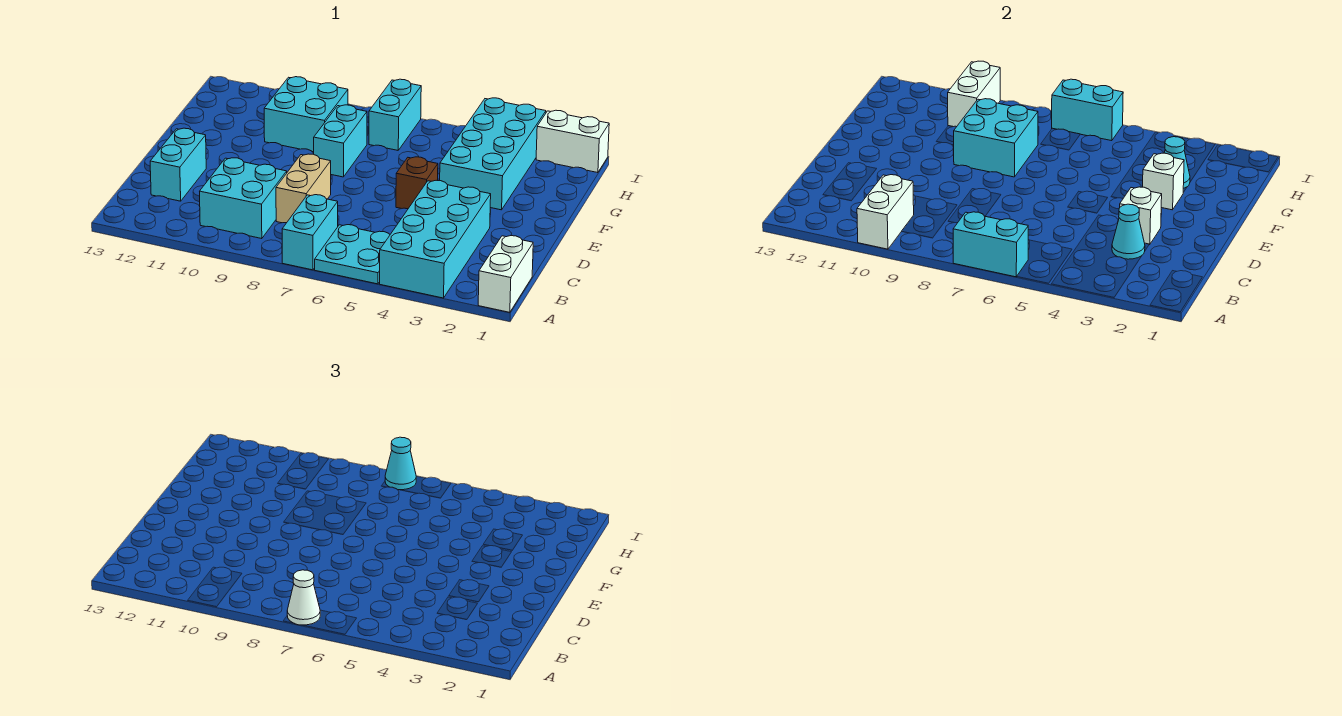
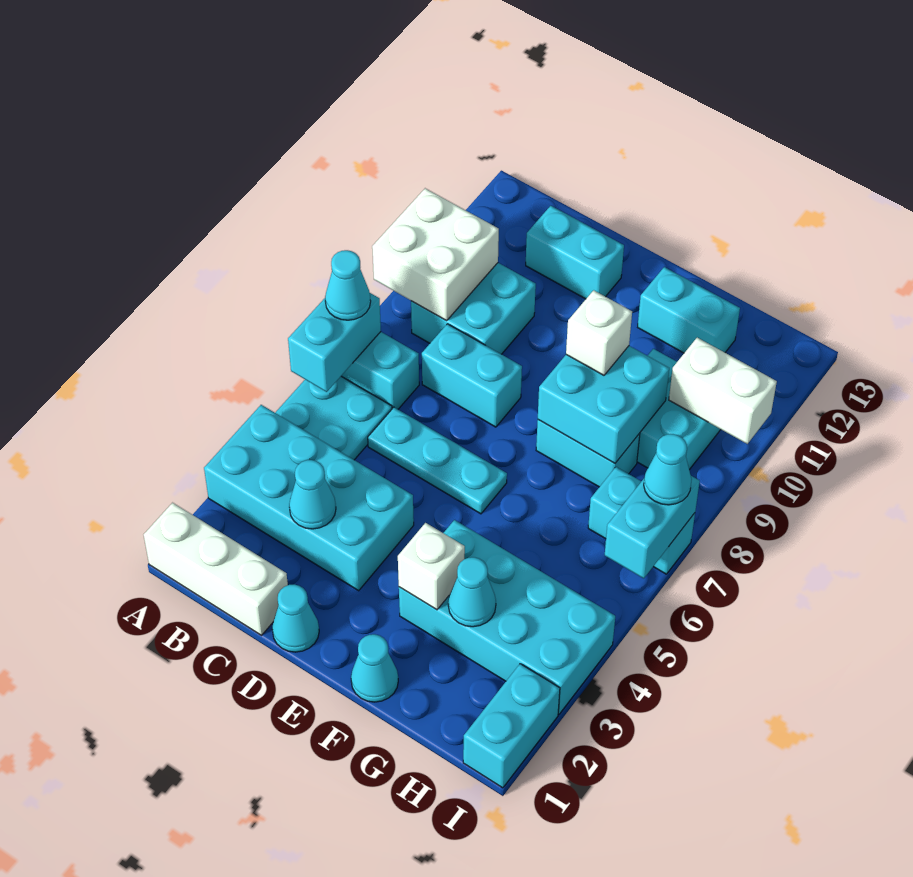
white brick A1:B1 level 1 -> white brick A1:C1 level 1
white cone A7 level 3 -> cyan cone A7 level 3
white brick A10:B10 level 2 -> white brick A9:B10 level 2
none -> cyan plate C6:E6 level 1
tan brick C8:D8 level 1 -> cyan brick C8:D8 level 1
none -> cyan cone D1 level 1
white brick D3 level 2 -> white brick F9 level 3
brown brick E5 level 1 -> none
none -> cyan cone F1 level 1
none -> cyan brick F12:G12 level 1
white brick I1:I2 level 1 -> cyan brick I1:I2 level 1

